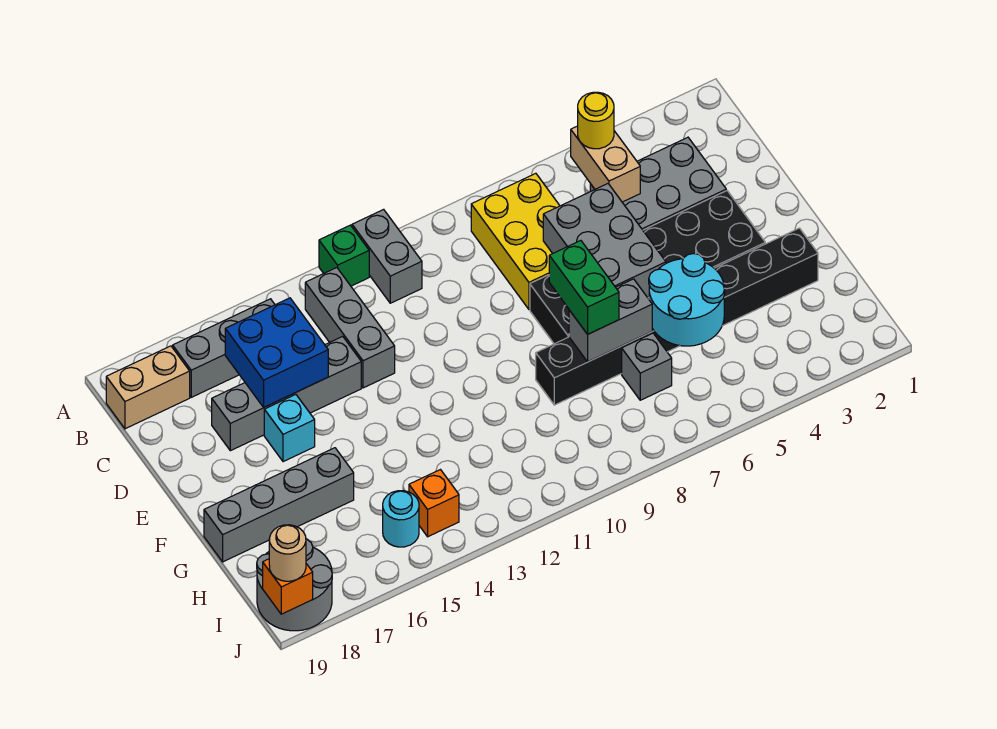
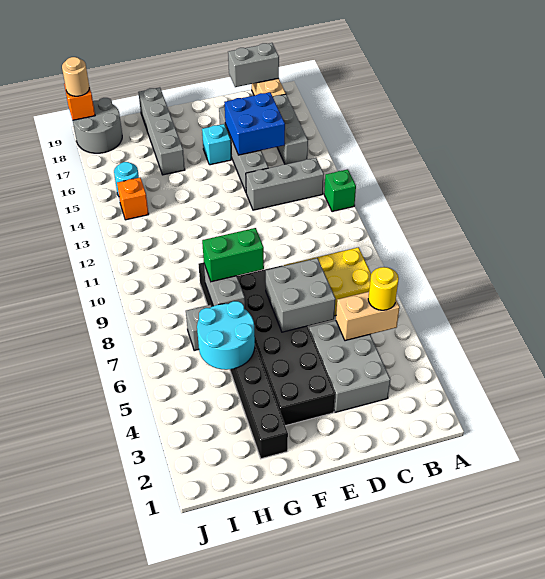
grey brick A11:B11 level 1 -> grey brick B19:C19 level 2
grey brick D6:F7 level 2 -> grey brick D6:E7 level 2

